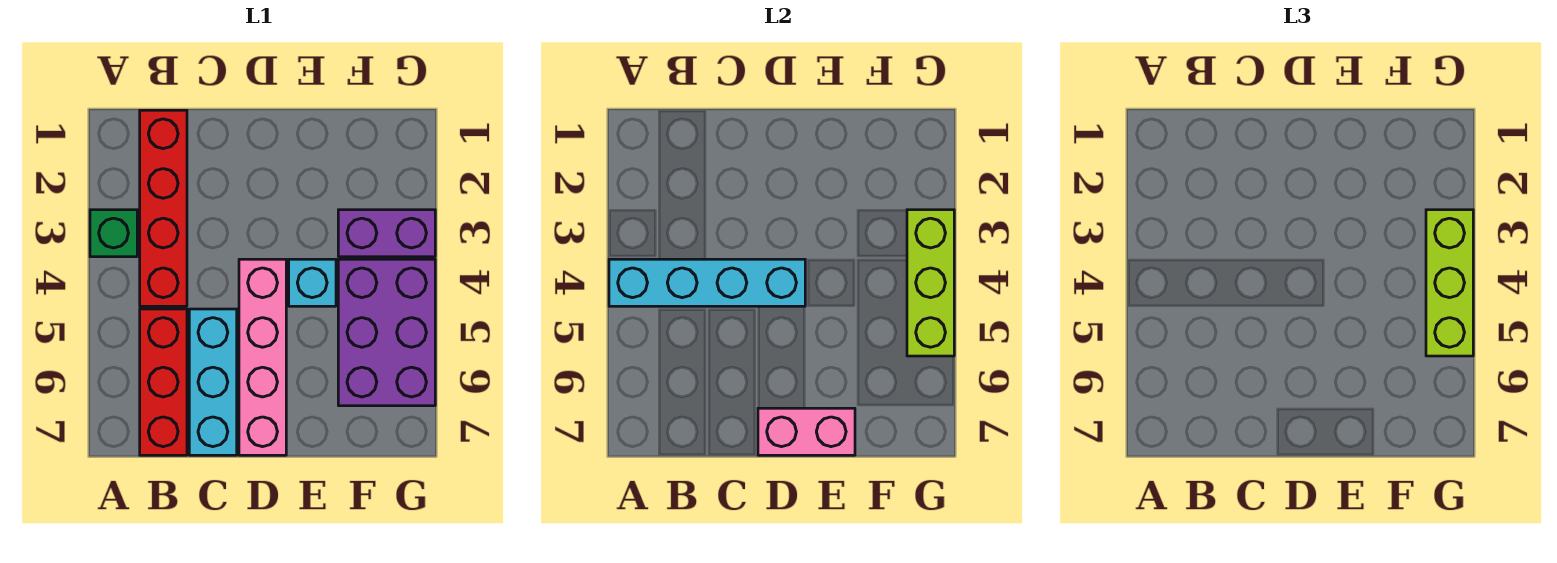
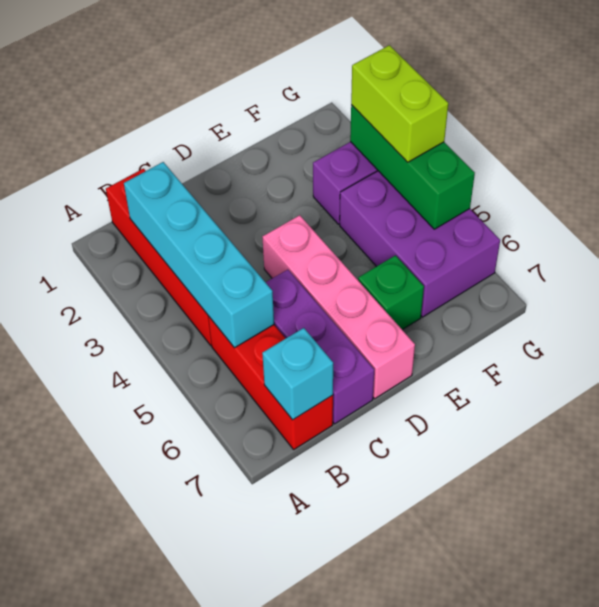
green brick A3 level 1 -> green brick E6 level 1
cyan brick A4:D4 level 2 -> cyan brick B2:B5 level 2
cyan brick C5:C7 level 1 -> purple brick C5:C7 level 1
pink brick D7:E7 level 2 -> none
cyan brick E4 level 1 -> cyan brick B7 level 2
lime brick G3:G5 level 2 -> green brick G3:G5 level 2
lime brick G3:G5 level 3 -> lime brick G3:G4 level 3

